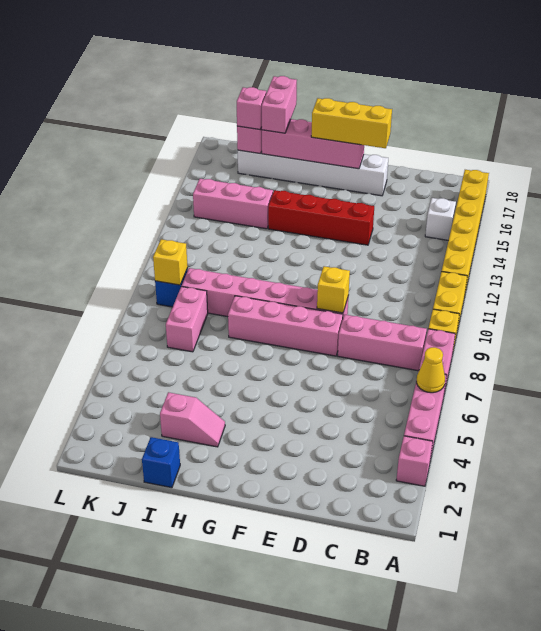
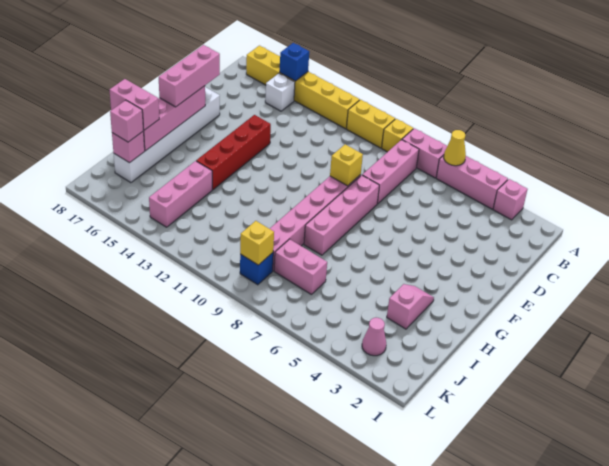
yellow brick E17:G17 level 3 -> pink brick E17:G17 level 3
blue brick I1 level 1 -> blue brick A15 level 2
none -> pink cone K3 level 1

